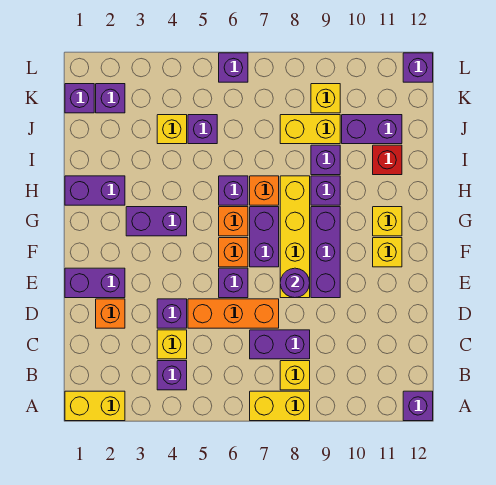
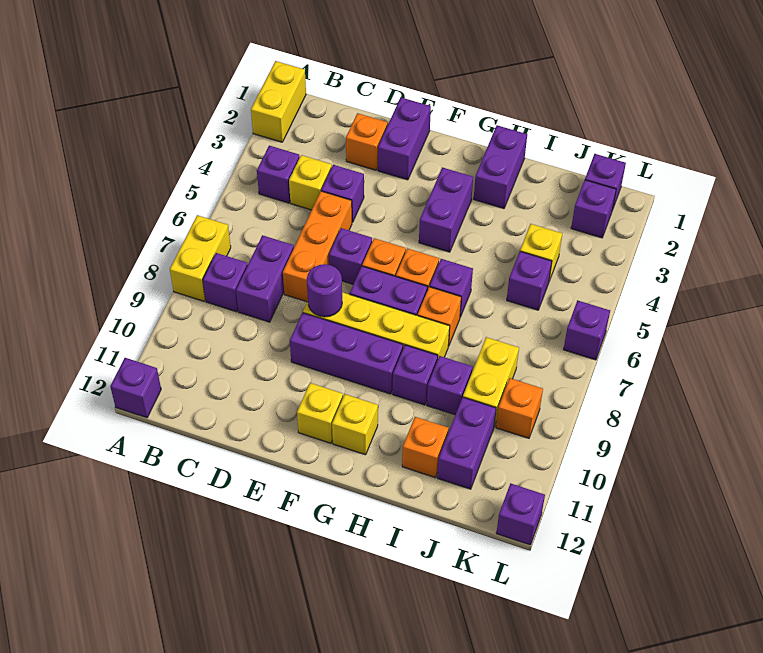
yellow brick B8 level 1 -> purple brick B8 level 1
red brick I11 level 1 -> orange brick I11 level 1
yellow brick K9 level 1 -> orange brick K9 level 1

